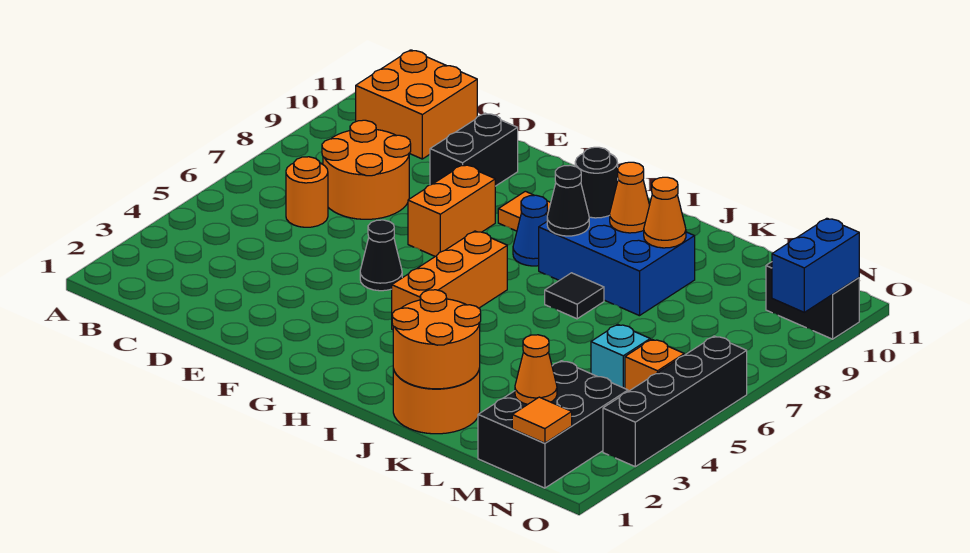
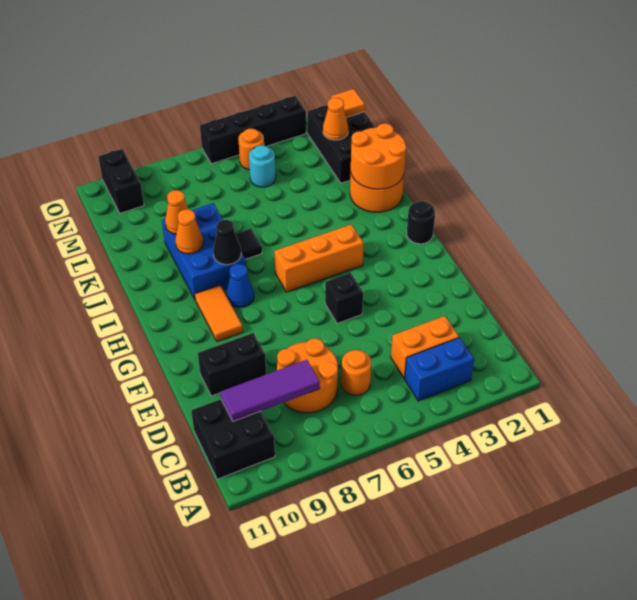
orange brick B10:C11 level 1 -> black brick B10:C11 level 1
none -> purple tile C8:C10 level 2
black cone F5 level 1 -> black brick F5 level 1
orange brick F7:F8 level 1 -> orange brick C3:C4 level 1
black round brick I9 level 2 -> black round brick H1 level 1
black brick M1:N3 level 1 -> black brick L1:N2 level 1
cyan brick M5 level 1 -> cyan round brick M5 level 1
orange brick N5 level 1 -> orange round brick N5 level 1
blue brick O9:O10 level 2 -> blue brick B3:B4 level 1

